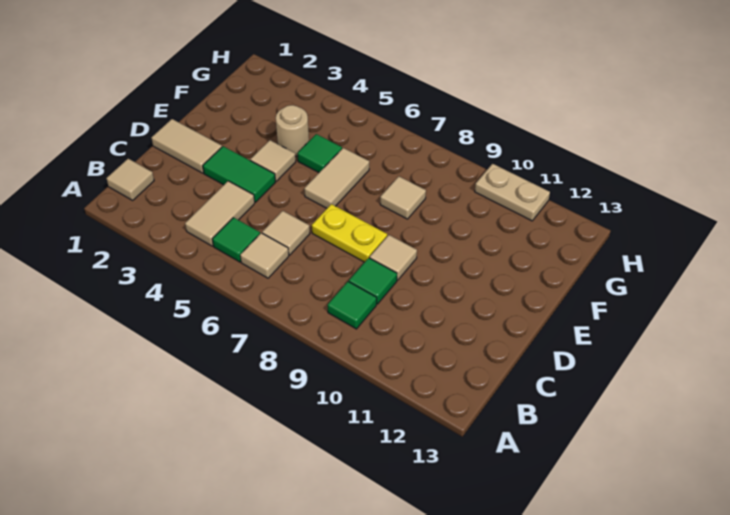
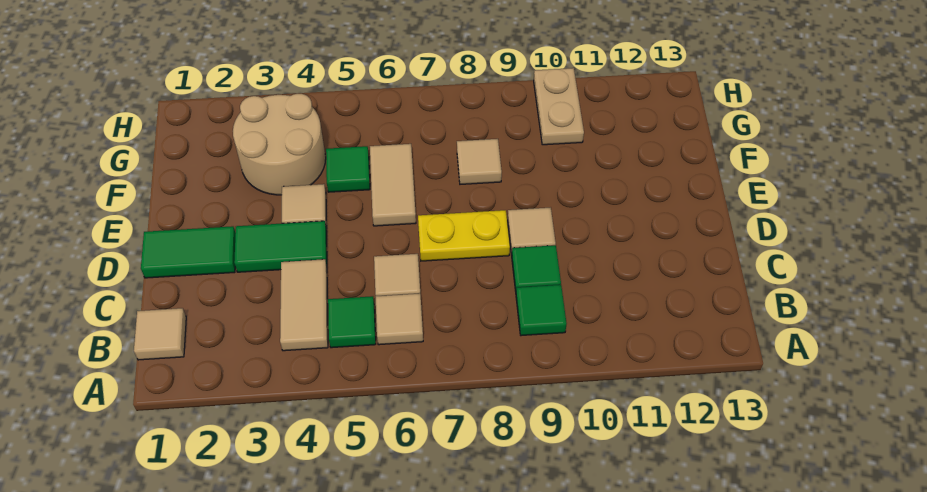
tan tile D1:D2 level 1 -> green tile D1:D2 level 1
tan round brick F4 level 1 -> tan round brick F3:G4 level 1
tan plate H10:H11 level 1 -> tan plate G10:H10 level 1

